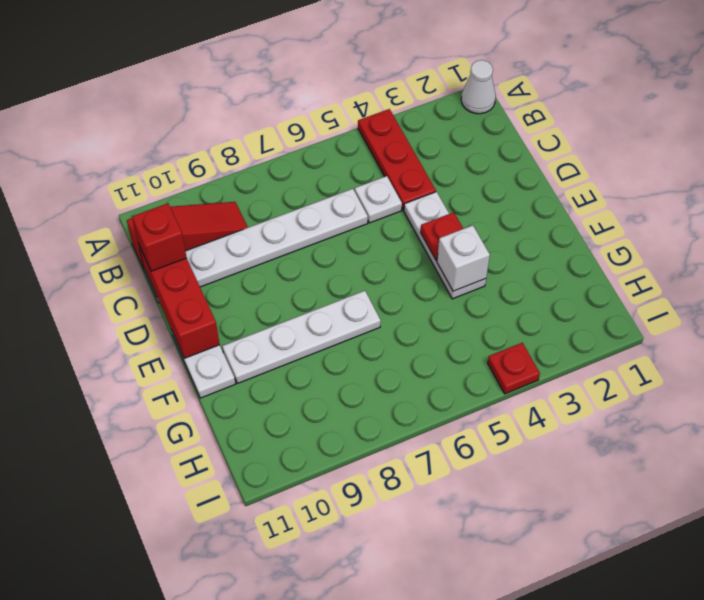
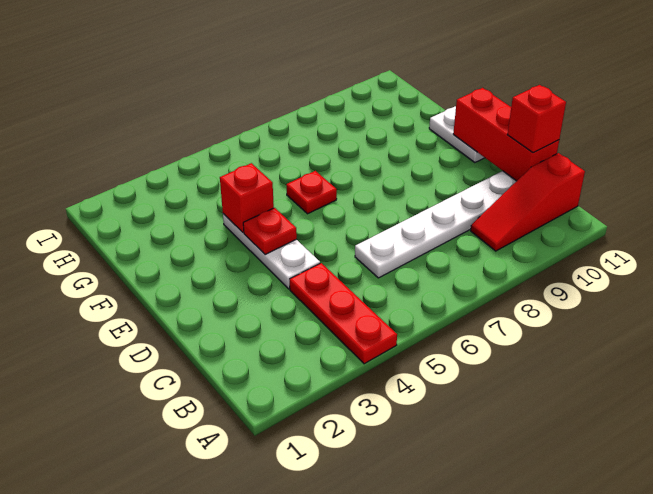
white cone A1 level 1 -> none
white plate C5 level 1 -> none
white brick F4 level 2 -> red brick F4 level 2
white plate F7:F10 level 1 -> none
red plate I4 level 1 -> red plate F6 level 1

